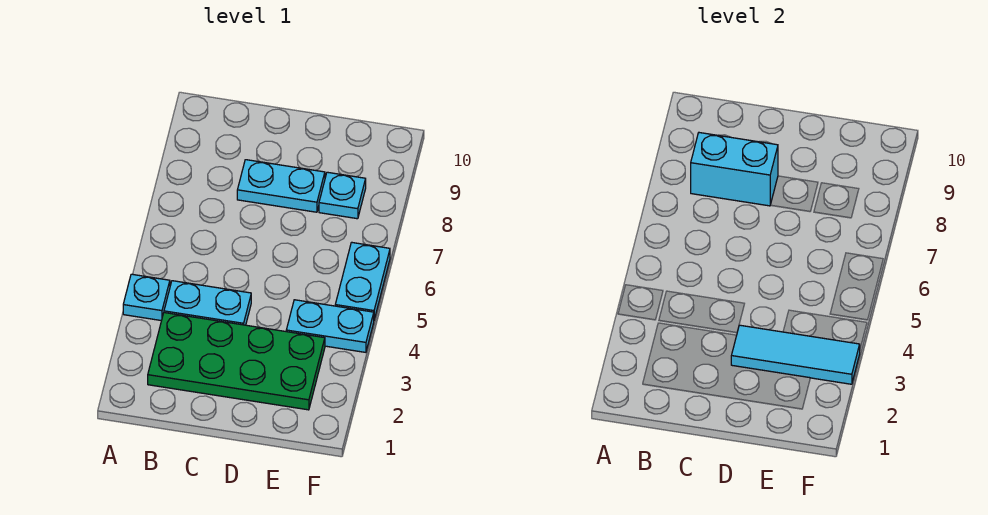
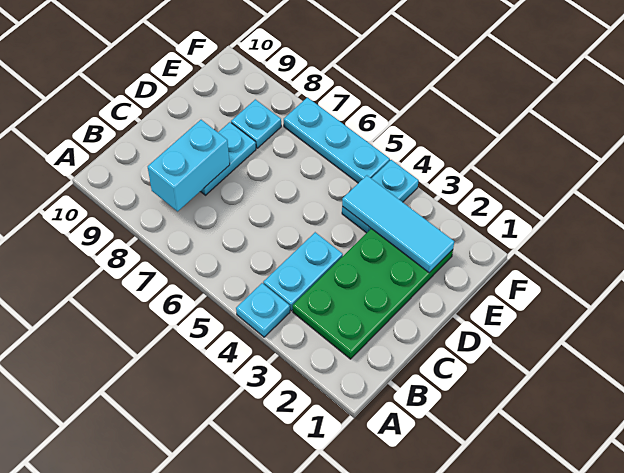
cyan tile D3:F3 level 2 -> cyan tile E2:E4 level 2
cyan plate F5:F6 level 1 -> cyan plate F5:F7 level 1

